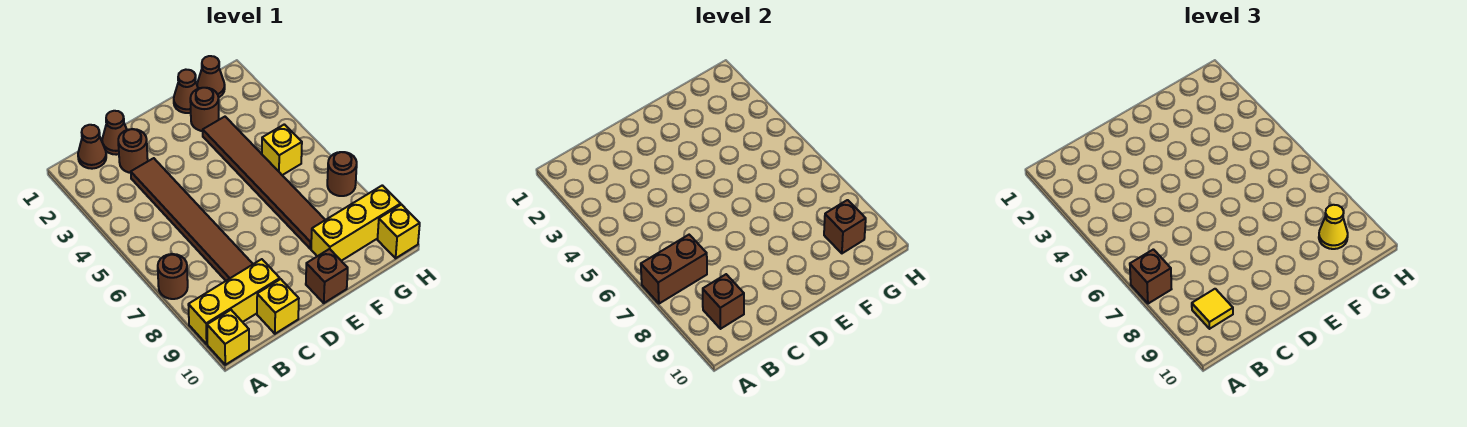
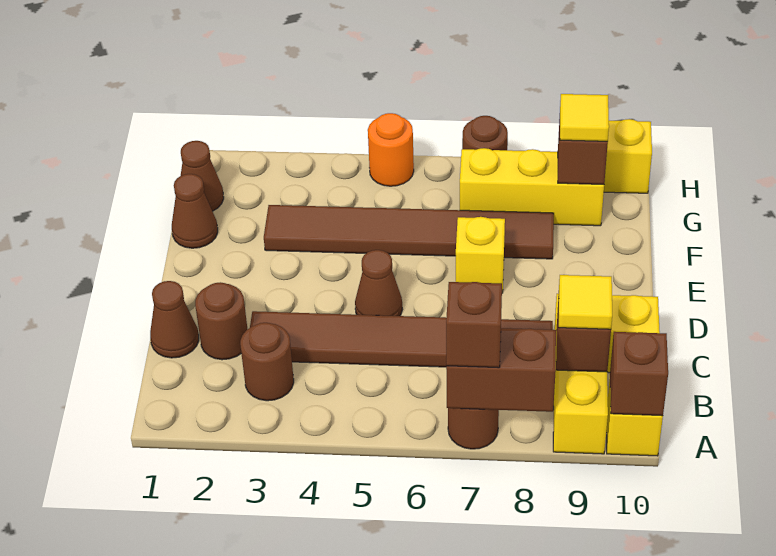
brown brick A7:B7 level 2 -> brown brick A7:A8 level 2
brown cone B1 level 1 -> brown cone D5 level 1
brown brick E10 level 1 -> brown brick A10 level 2
brown round brick F2 level 1 -> brown round brick B3 level 1
yellow brick F9:H9 level 1 -> yellow brick G7:G9 level 1
yellow brick G5 level 1 -> yellow brick E7 level 1
yellow cone G9 level 3 -> yellow tile G9 level 3
none -> orange round brick H5 level 1

